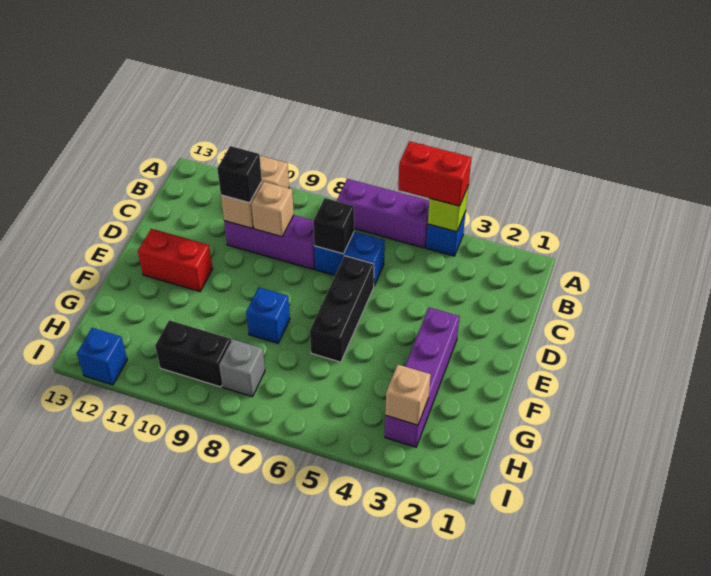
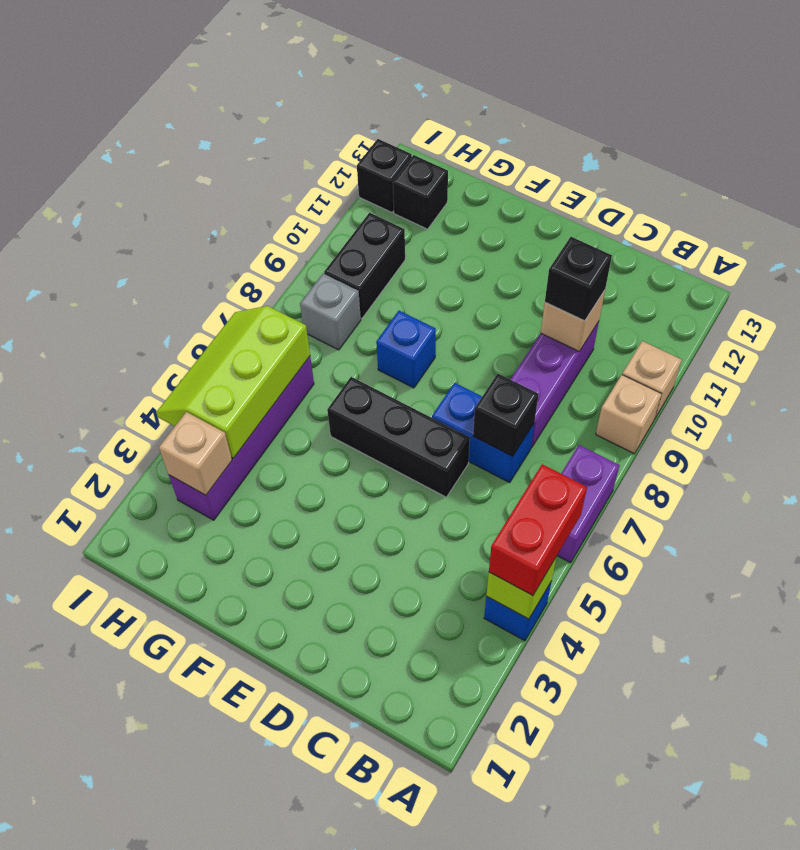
purple brick A5:A7 level 1 -> purple brick A6:A7 level 1
blue brick C6:C7 level 1 -> blue brick C7:D7 level 1
tan brick C9 level 2 -> tan brick A9 level 1
purple brick E3:H3 level 1 -> purple brick H3:H6 level 1
red brick E11:E12 level 1 -> none
none -> lime slope H4:I6 level 2 top H
none -> black brick H12 level 1
blue brick I12 level 1 -> black brick I12 level 1

